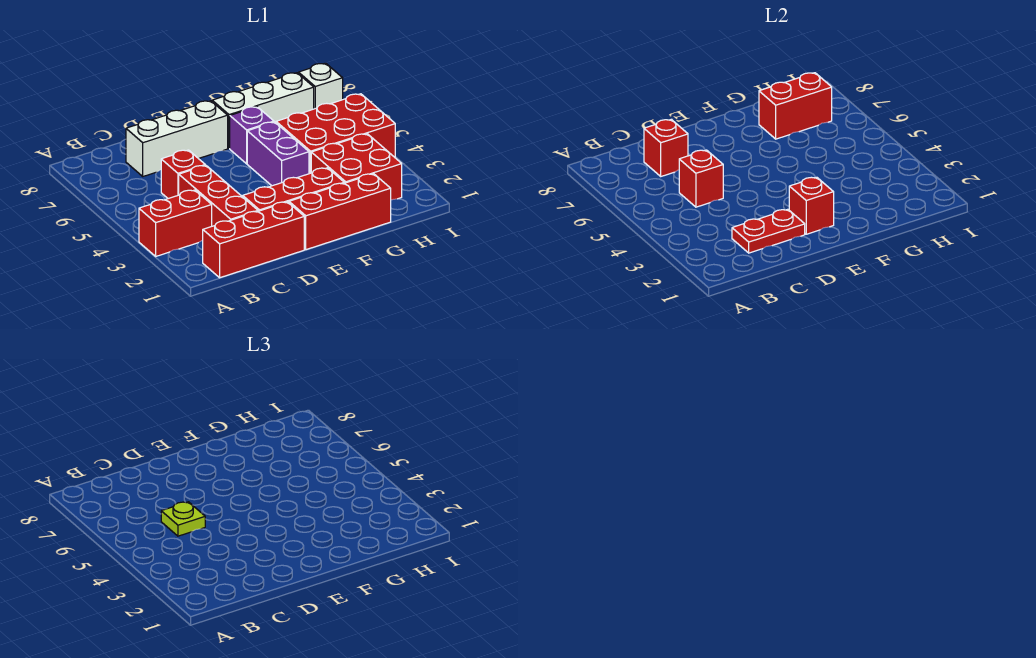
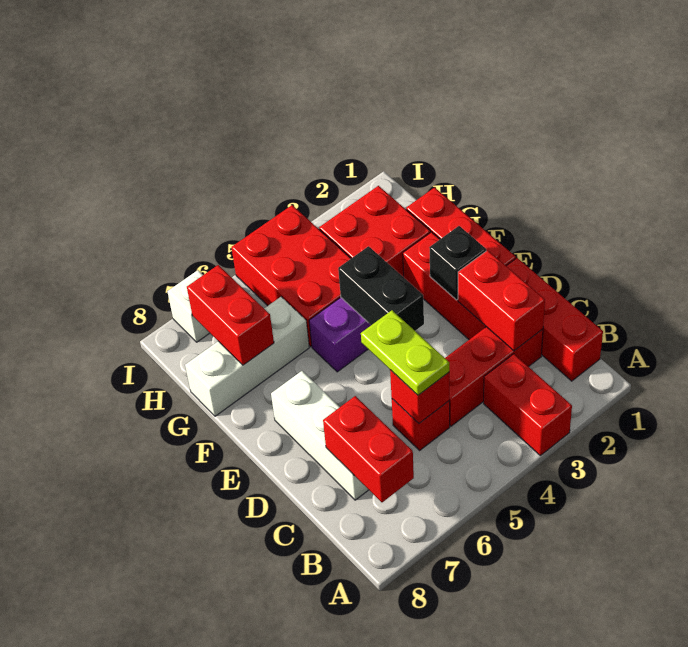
red plate C2:D2 level 2 -> red brick C2:D2 level 2
lime plate C5 level 3 -> lime plate C5:D5 level 3
red brick C7 level 2 -> red brick B7:C7 level 2
red brick E2 level 2 -> black brick E2 level 2
none -> black brick E4:F4 level 2
purple brick F6 level 1 -> none
white brick F7:H7 level 1 -> white brick G6:G8 level 1

